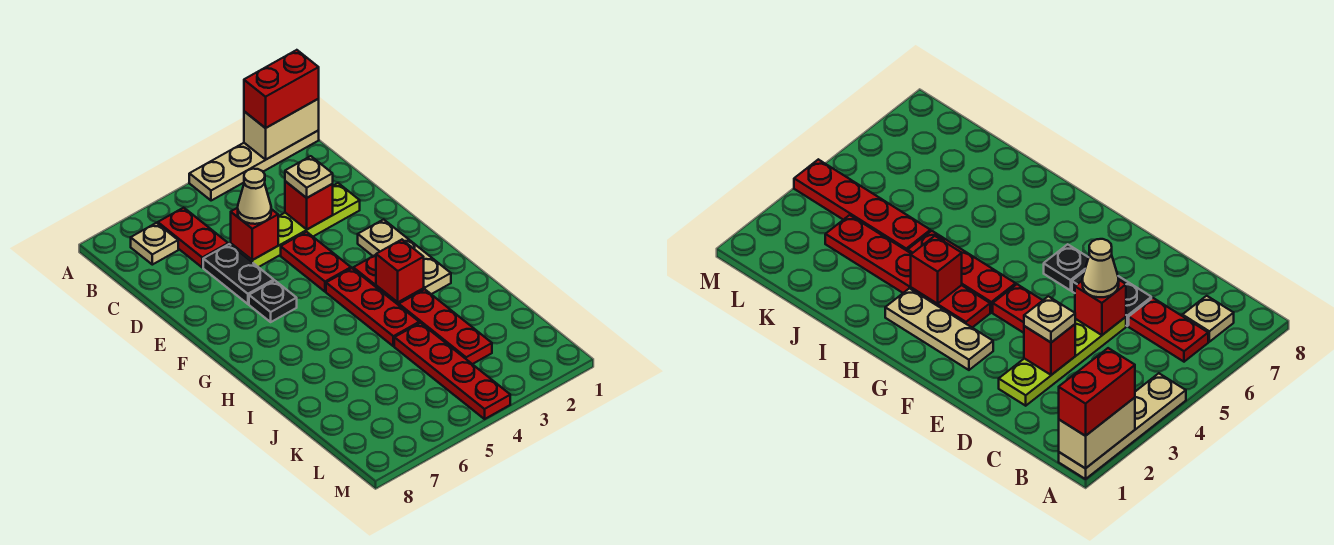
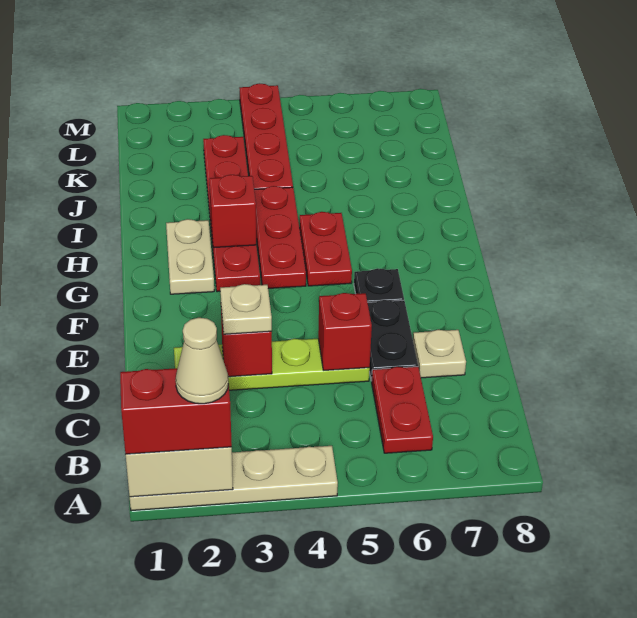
tan plate B7 level 1 -> tan plate D7 level 1
tan cone D5 level 3 -> tan cone A2 level 4
red plate E4:F4 level 1 -> red plate G5:H5 level 1
tan plate F2:H2 level 1 -> tan plate G2:H2 level 1

